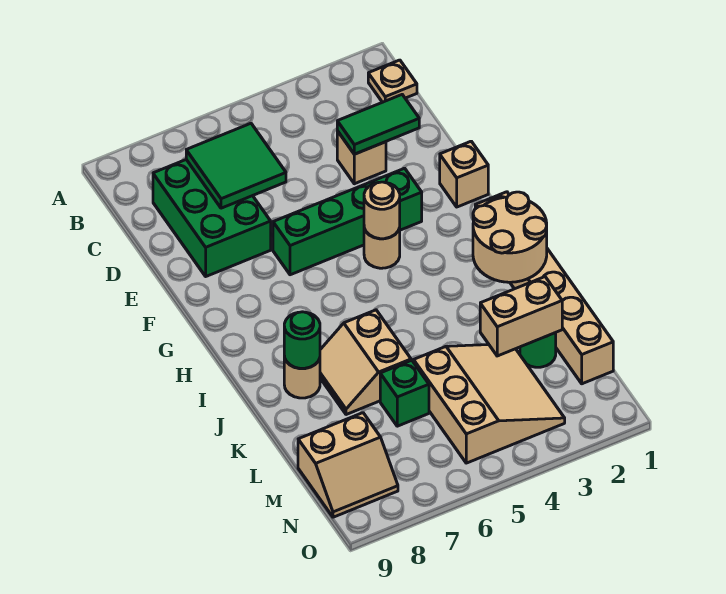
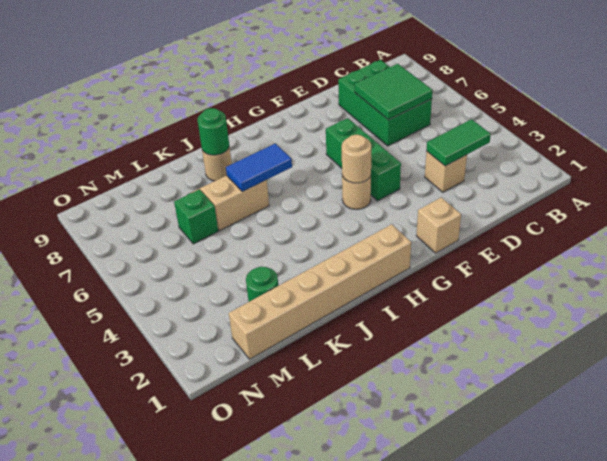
tan plate B1 level 1 -> none
green brick C7:E8 level 1 -> green brick C6:D8 level 1
green tile D2:D3 level 2 -> green tile C3:D3 level 2
green brick F3:F6 level 1 -> green brick F4:F6 level 1
tan round brick I1:J2 level 2 -> none
none -> blue tile I6:J6 level 2
tan brick L2:L3 level 2 -> none
tan slope L3:N5 level 1 top 5 -> none
tan slope M8:N9 level 1 top M -> none

